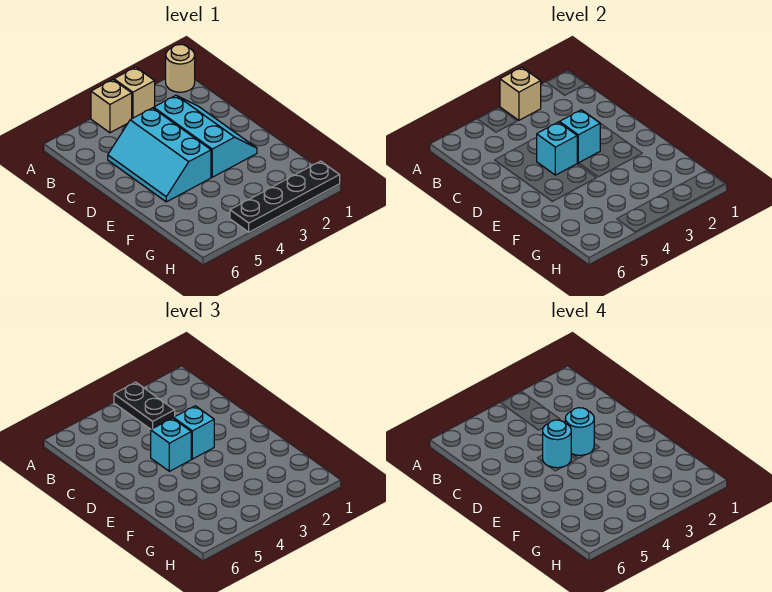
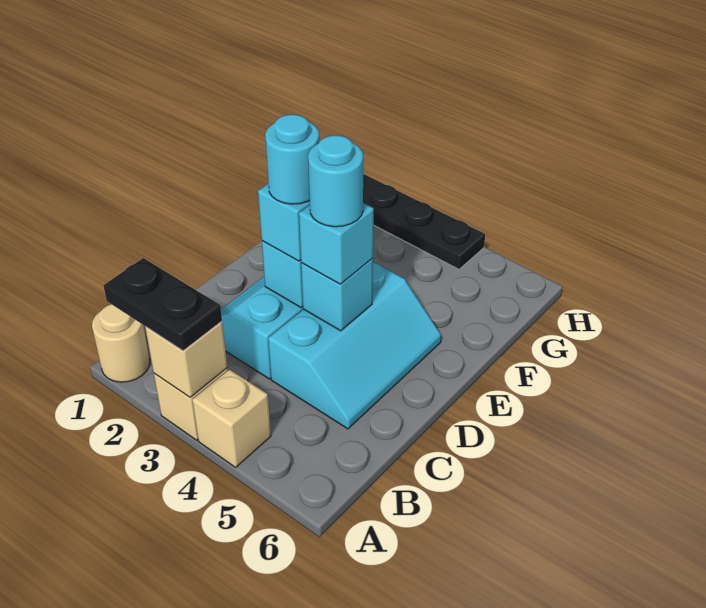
black plate A3:B3 level 3 -> black plate A2:A3 level 3

